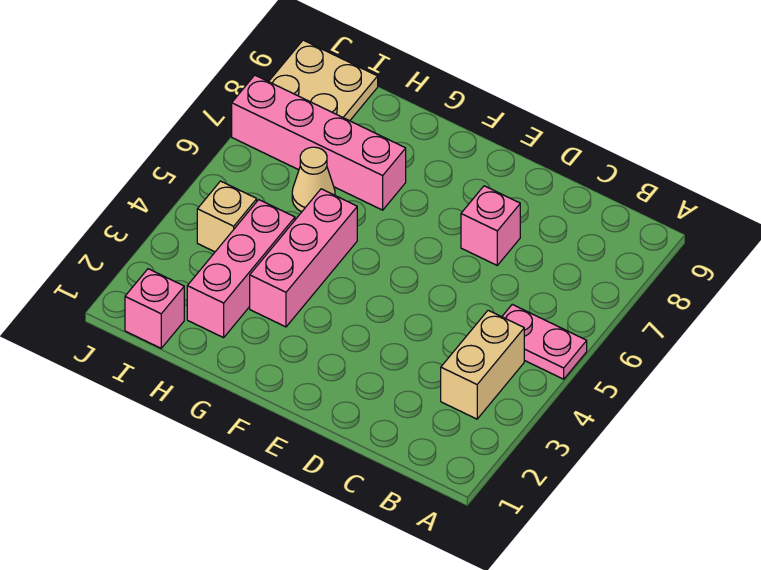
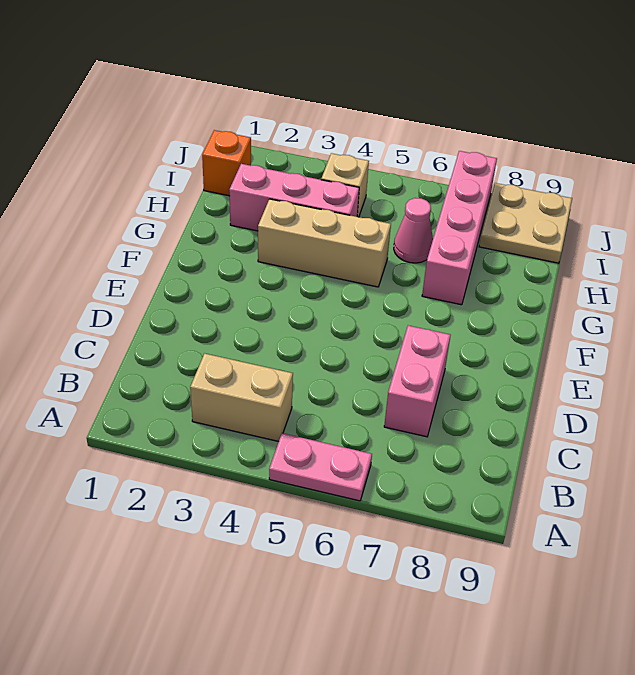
pink plate A5:B5 level 1 -> pink plate A5:A6 level 1
pink brick D7 level 1 -> pink brick C7:D7 level 1
pink brick G3:G5 level 1 -> tan brick G3:G5 level 1
tan cone H6 level 1 -> pink cone H6 level 1
pink brick I1 level 1 -> orange brick I1 level 1

